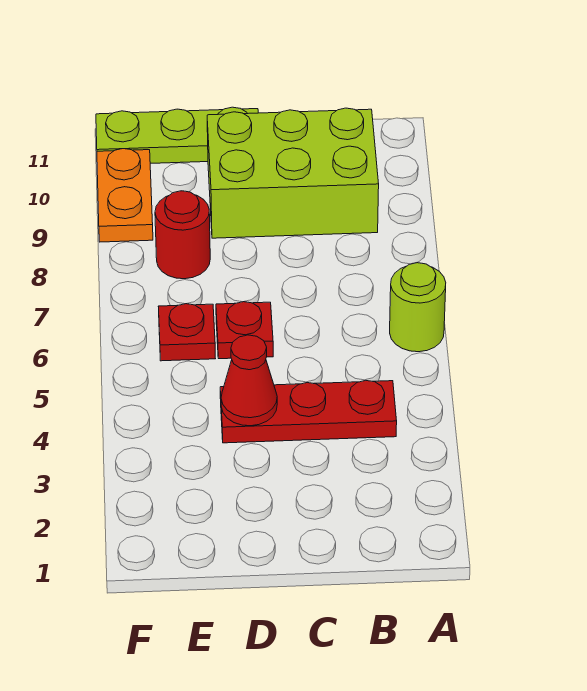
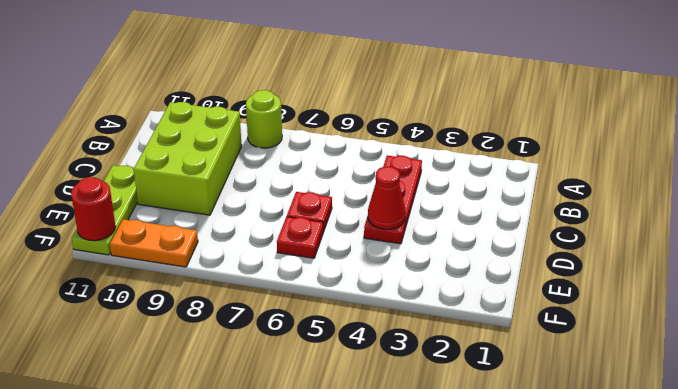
lime round brick A6 level 1 -> lime round brick A8 level 1
red round brick E8 level 1 -> red round brick F11 level 2

